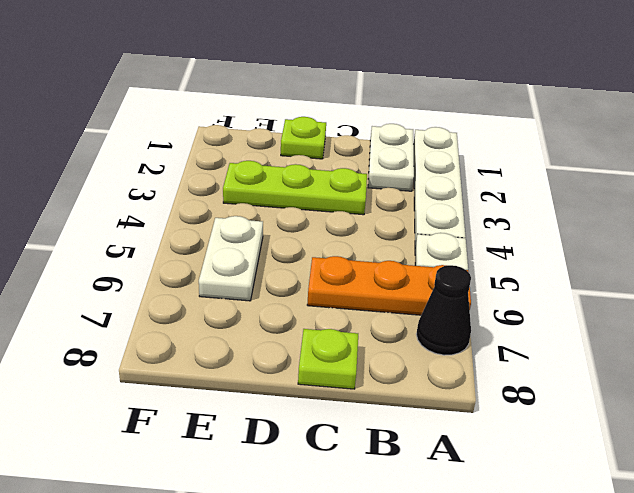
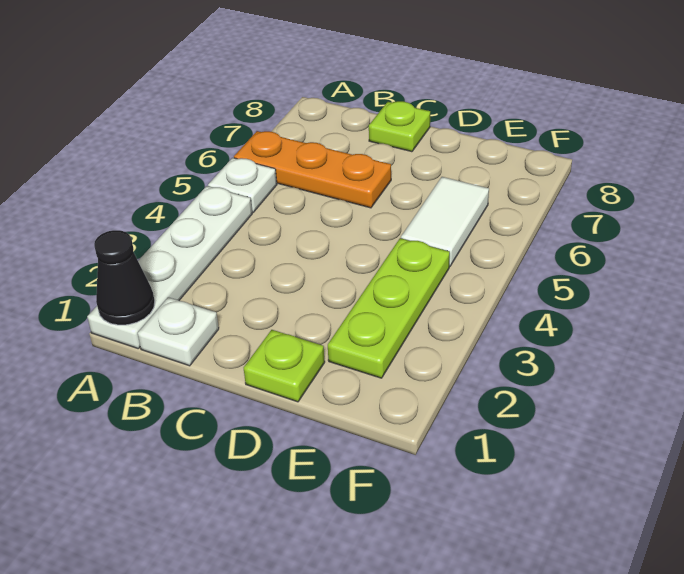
black cone A7 level 1 -> black cone A1 level 2
white plate B1:B2 level 1 -> white plate B1 level 1
lime plate C3:E3 level 1 -> lime plate E2:E4 level 1
white plate E5:E6 level 1 -> white tile E5:E6 level 1

